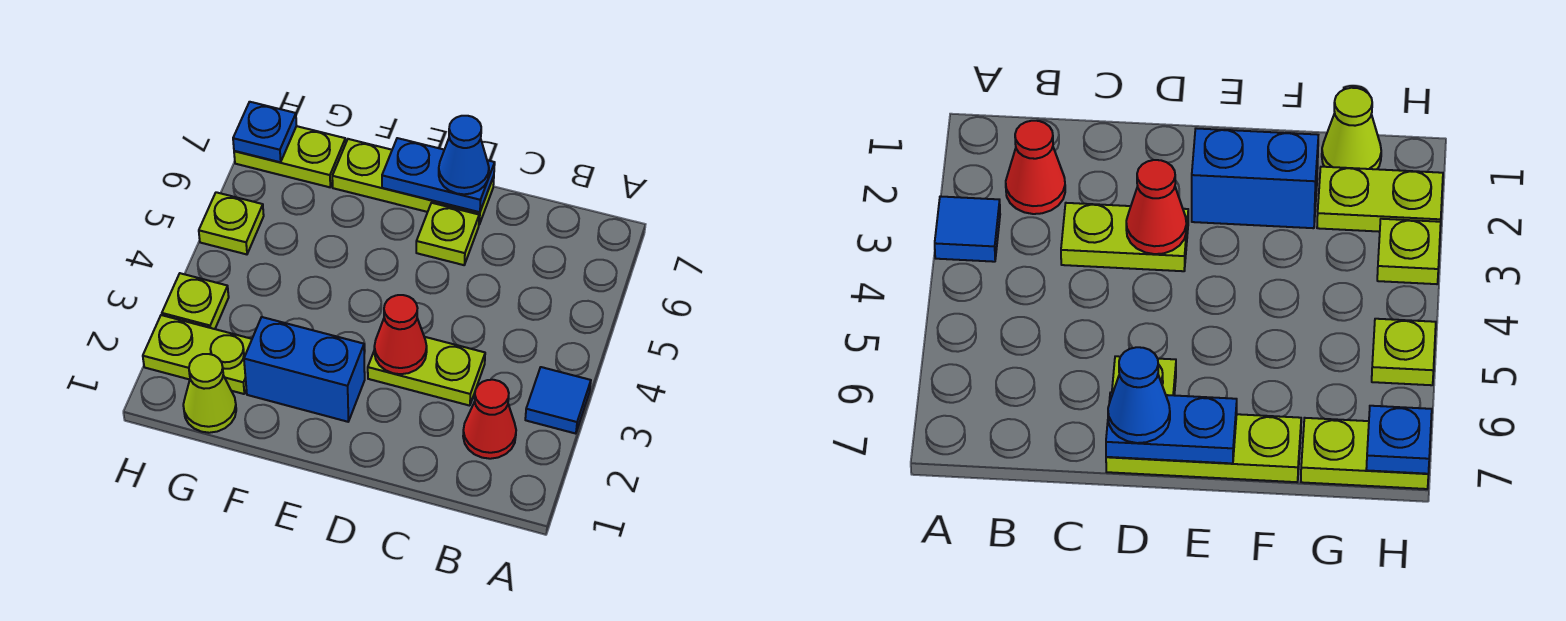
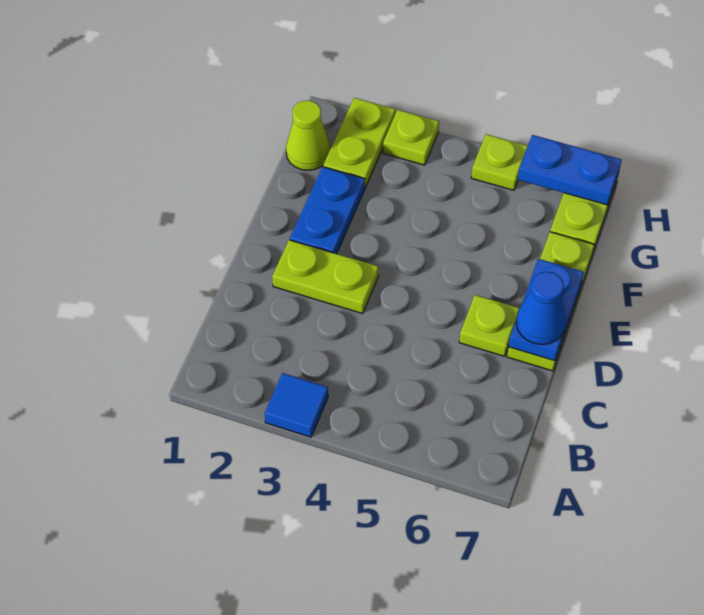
red cone B2 level 1 -> none
lime plate C3:D3 level 1 -> lime plate D2:D3 level 1
red cone D3 level 2 -> none
blue brick E2:F2 level 1 -> blue plate E2:F2 level 1
blue plate H7 level 2 -> blue plate H6:H7 level 2

